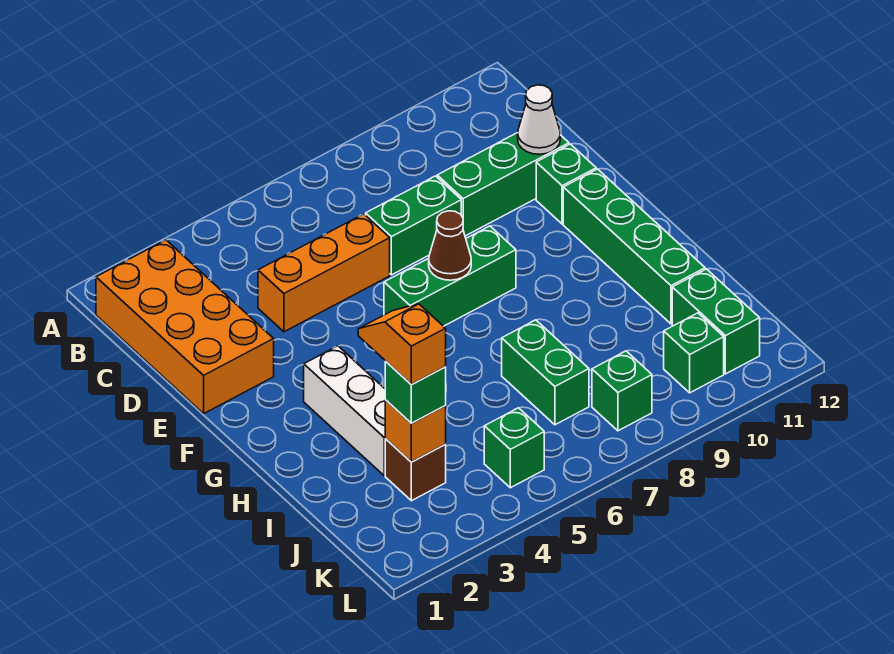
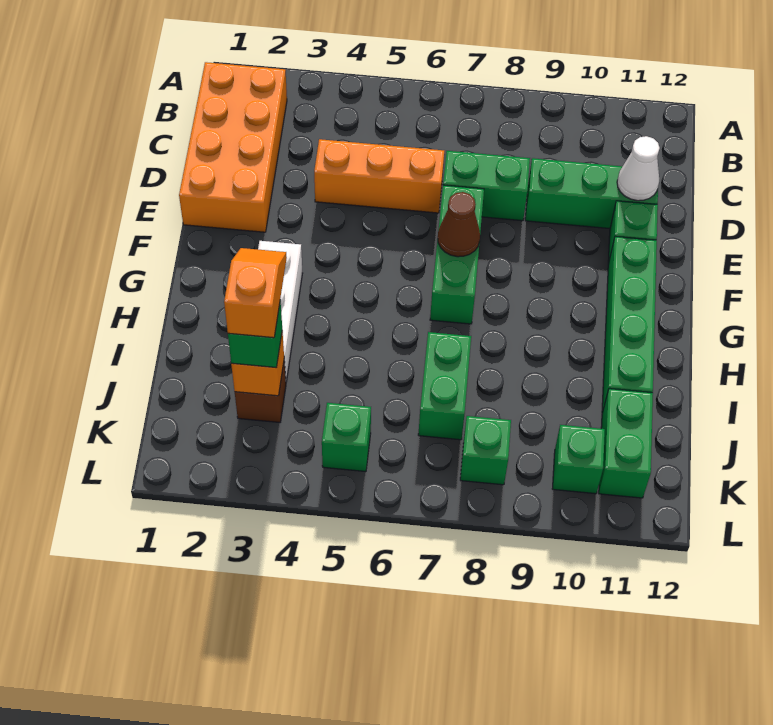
green brick F6:F8 level 1 -> green brick E7:G7 level 1

